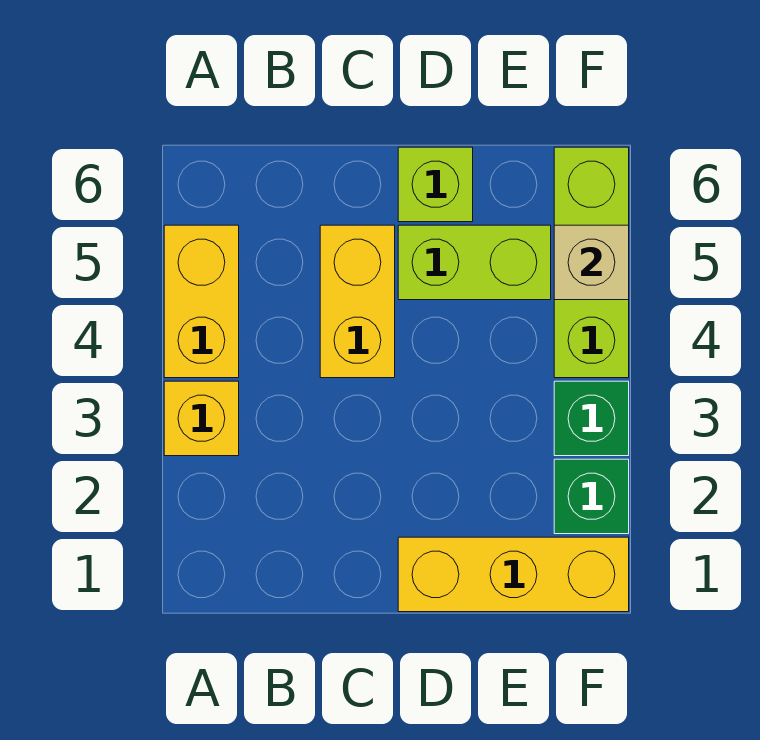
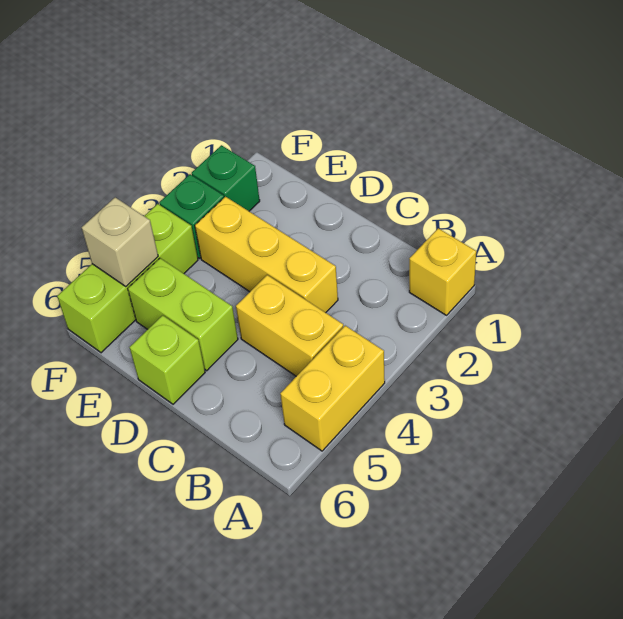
yellow brick A3 level 1 -> yellow brick A1 level 1
yellow brick C4:C5 level 1 -> yellow brick B4:C4 level 1
yellow brick D1:F1 level 1 -> yellow brick C3:E3 level 1

